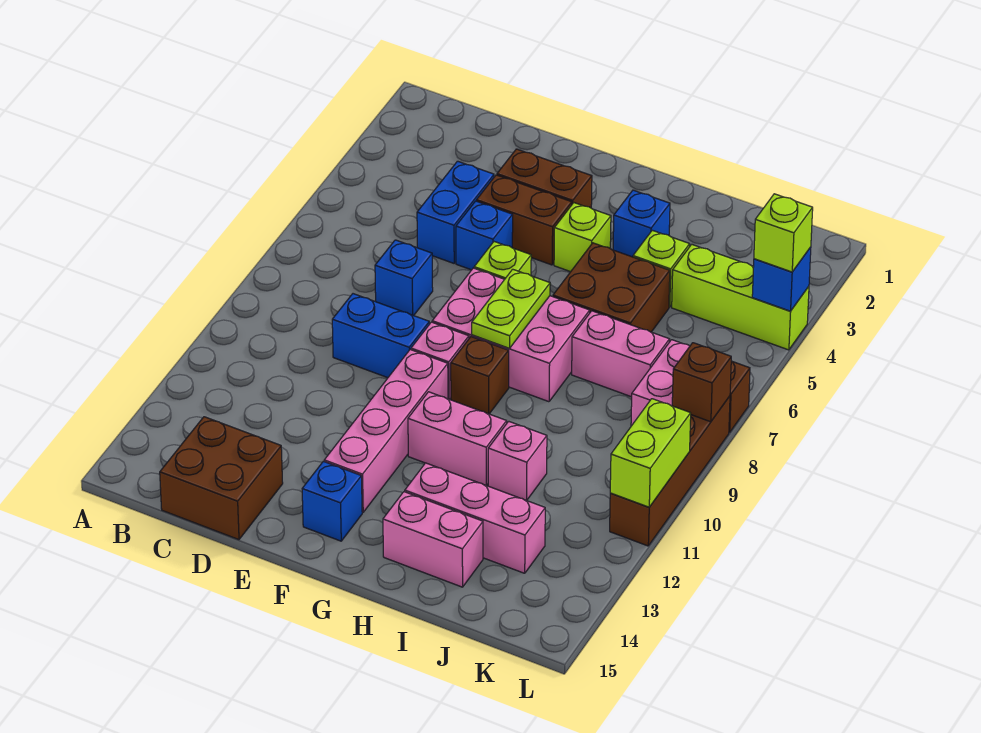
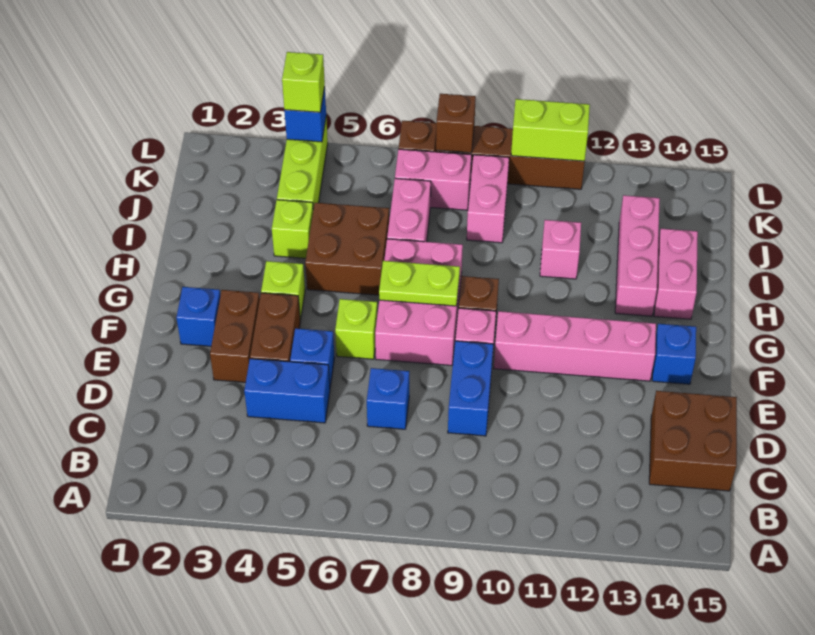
pink brick G11:H11 level 1 -> pink brick J9:K9 level 1
blue brick H3 level 1 -> blue brick F2 level 1

